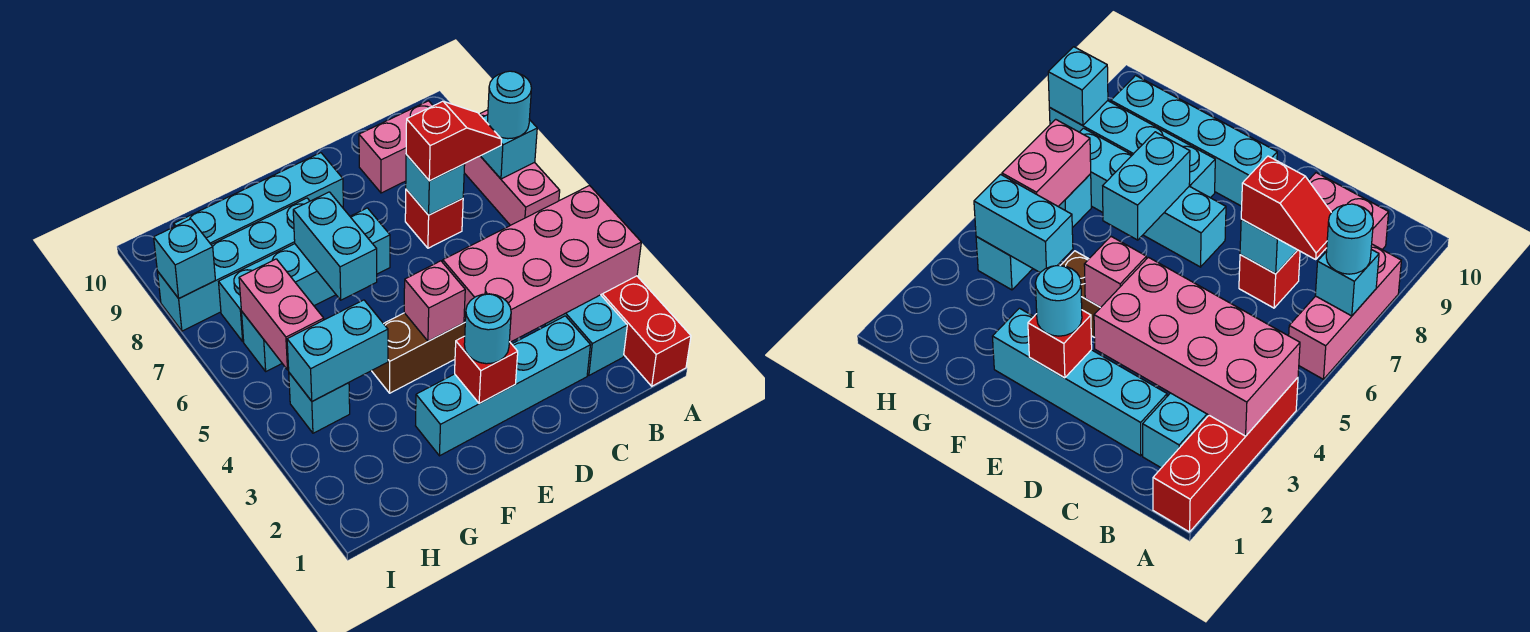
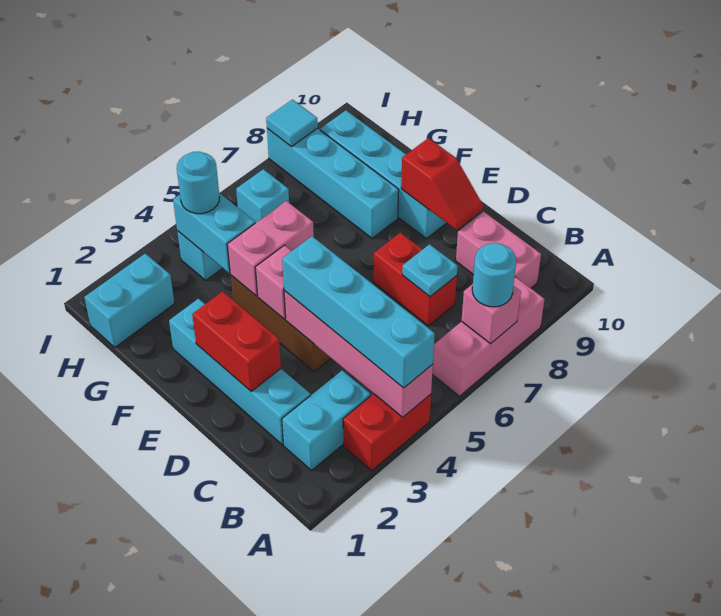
red brick A1:A4 level 1 -> red brick A3:A4 level 1
pink brick A3:D4 level 2 -> pink brick A4:D4 level 2
cyan brick A7 level 2 -> pink brick A7 level 2
red slope B7:C7 level 3 top C -> red slope D9:E9 level 2 top E
red brick C7 level 1 -> red brick C7:D7 level 1
cyan brick C7 level 2 -> cyan plate C7 level 2
red brick E2 level 2 -> red brick D2:E2 level 2
cyan round brick E2 level 3 -> cyan round brick H4 level 3
cyan brick E7:H7 level 1 -> cyan brick A4:D4 level 3
cyan brick F6:F7 level 2 -> cyan brick H1:H2 level 1
pink brick H5:H6 level 2 -> pink brick F4:F5 level 2
cyan brick I8 level 2 -> cyan tile I8 level 2

